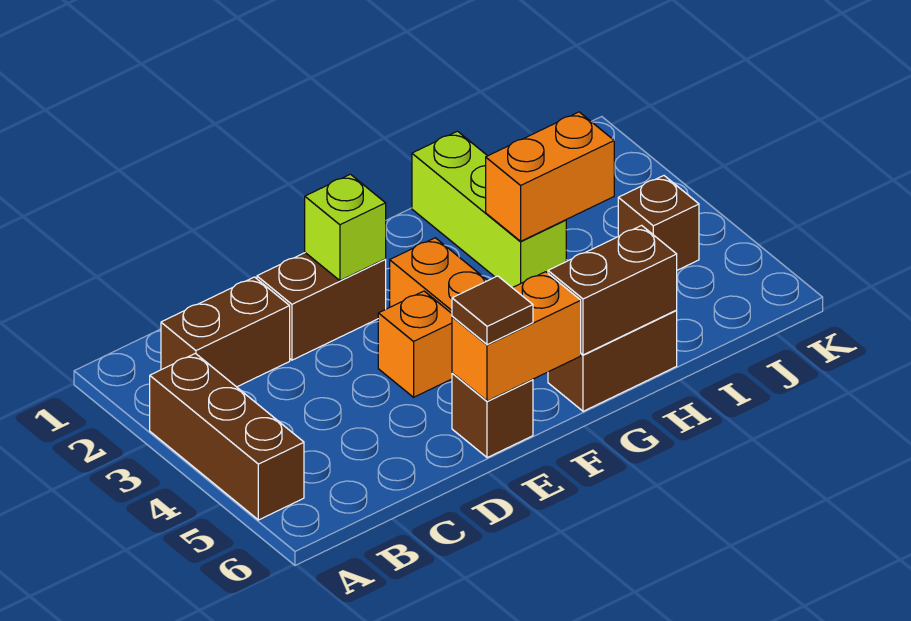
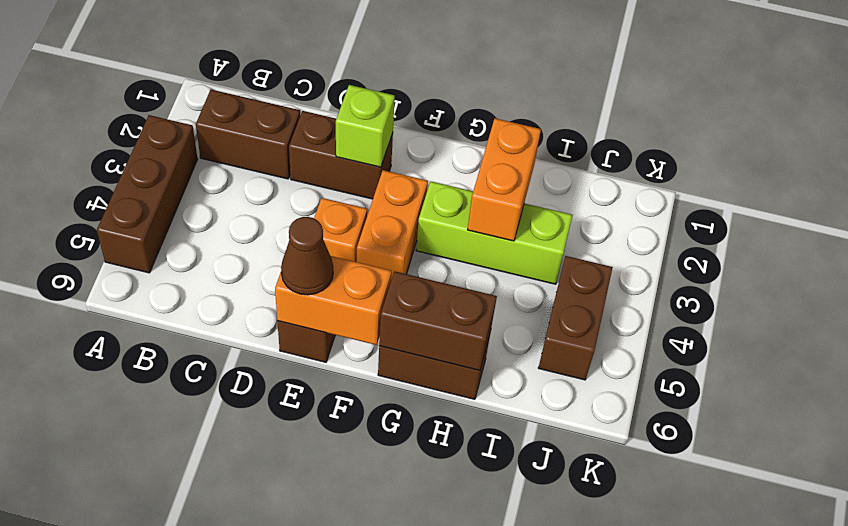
brown tile E6 level 3 -> brown cone E6 level 3
lime brick H1:H3 level 1 -> lime brick G3:I3 level 1
orange brick H3:I3 level 2 -> orange brick H2:H3 level 2
brown brick J4 level 1 -> brown brick J4:J5 level 1

